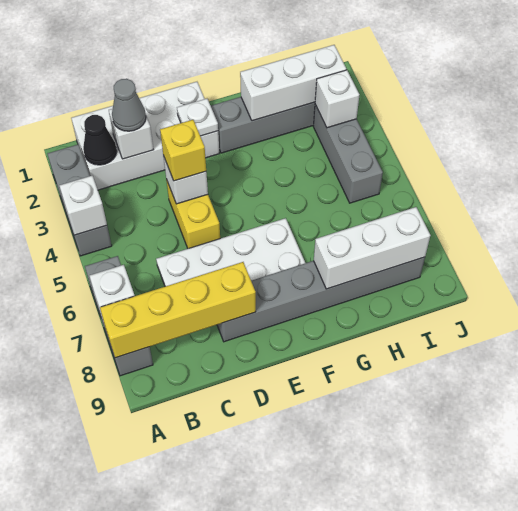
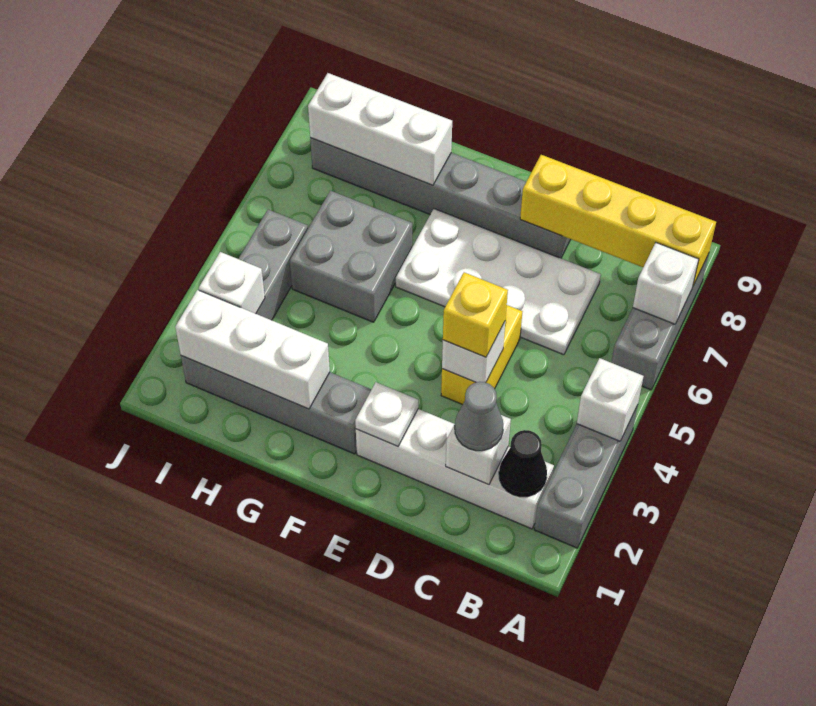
white brick B1:E2 level 1 -> white brick B2:E2 level 1
none -> grey brick G5:H6 level 1

